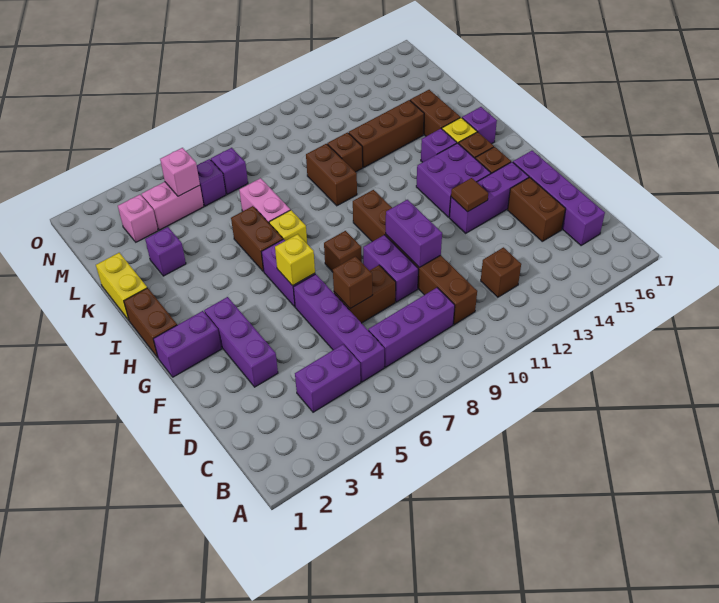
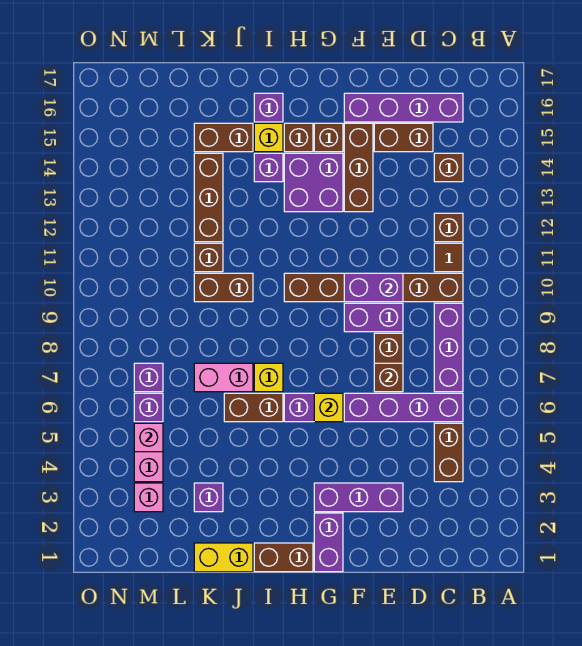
purple brick C4:C5 level 1 -> brown brick C4:C5 level 1
purple brick F13:F15 level 1 -> brown brick F13:F15 level 1
brown tile F13 level 2 -> brown tile C11 level 1
brown brick G8 level 1 -> brown brick C14 level 1

